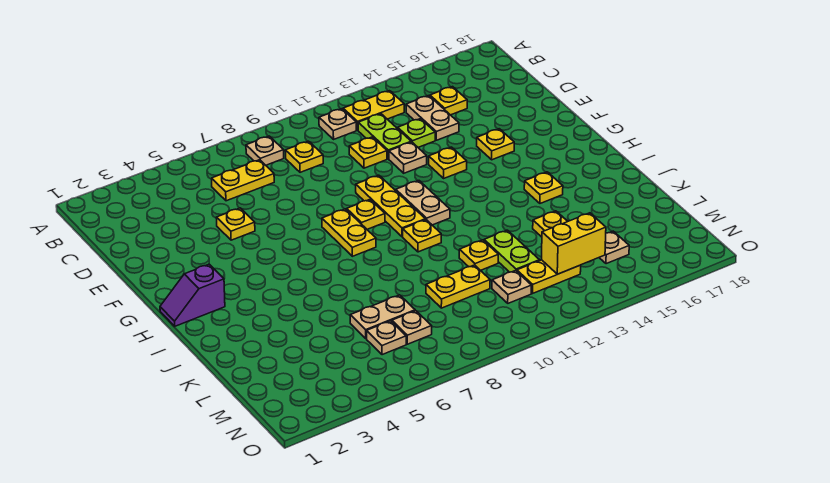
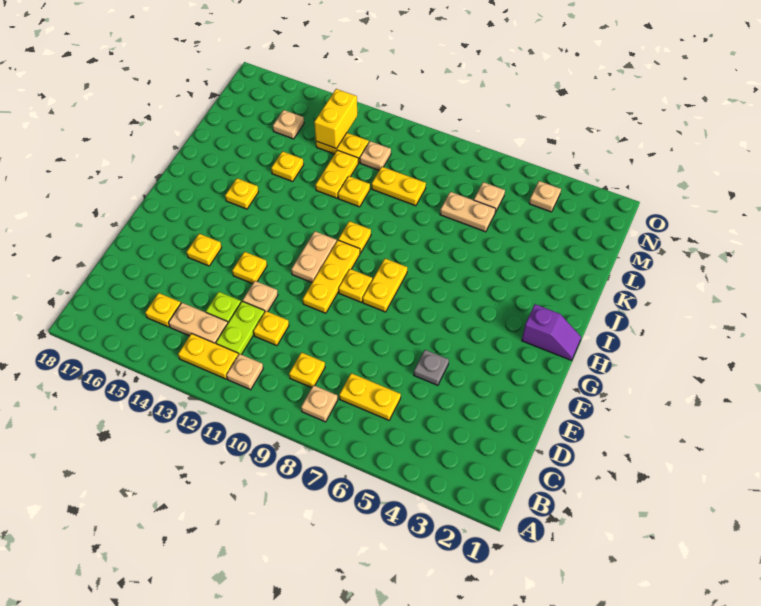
tan plate C14:D14 level 1 -> tan plate C13:C14 level 1
yellow plate E5 level 1 -> grey plate E5 level 1
lime plate K12:L12 level 1 -> yellow plate K12:L12 level 1
tan plate M7 level 1 -> tan plate N4 level 1
yellow brick M13:M14 level 2 -> yellow brick M13:N13 level 2

